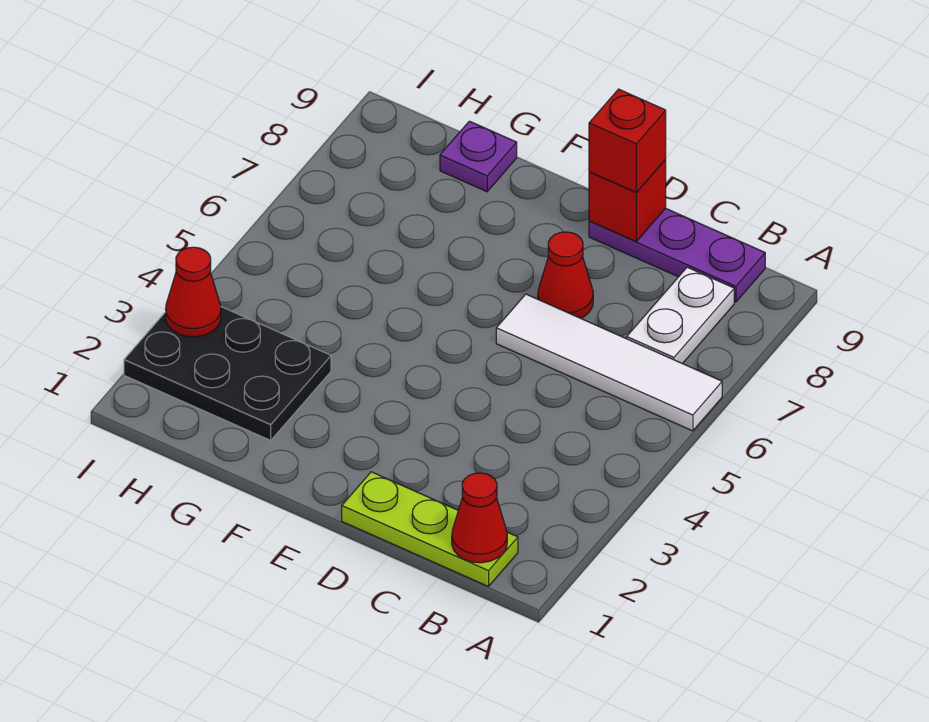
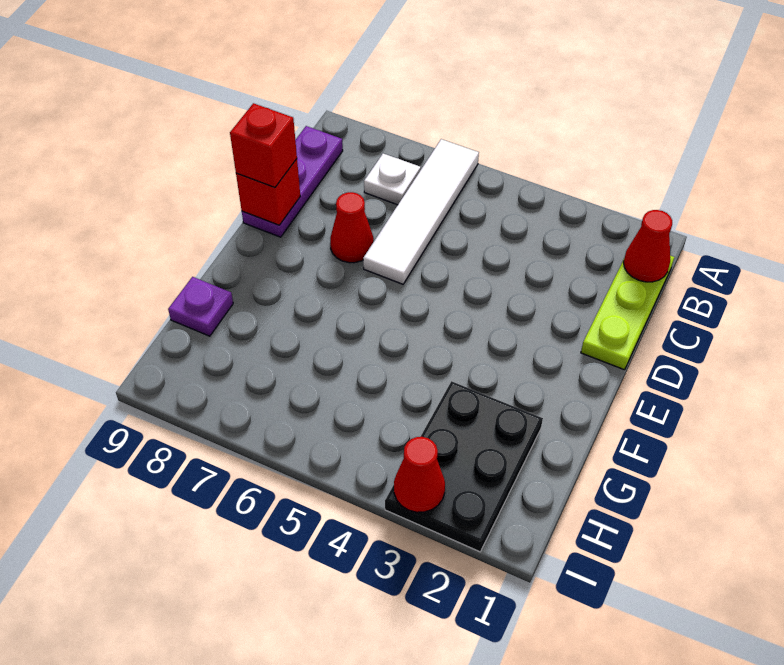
white plate B7:B8 level 1 -> white plate B7 level 1

